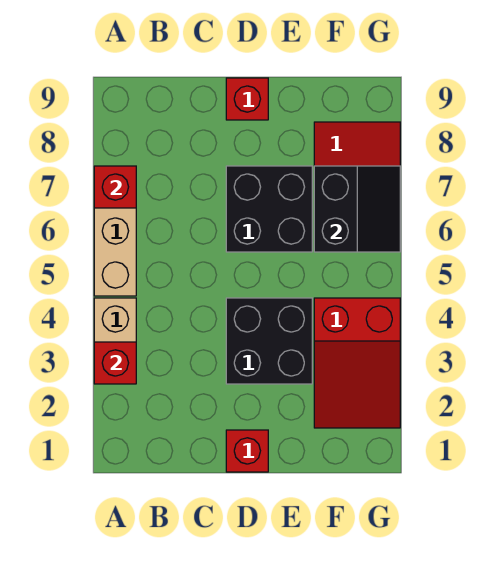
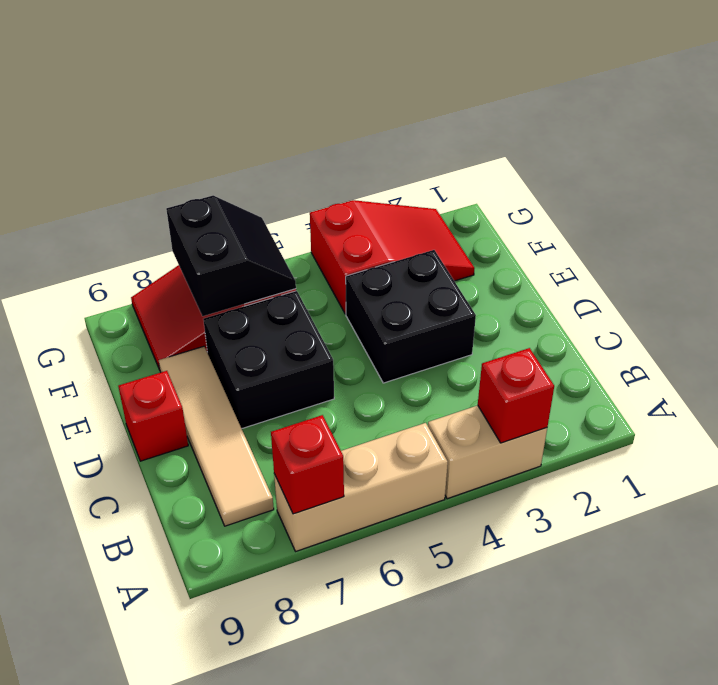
none -> tan tile B8:E8 level 1
red brick D1 level 1 -> none
black slope F6:G7 level 2 top F -> black slope F6:G7 level 2 top 7

